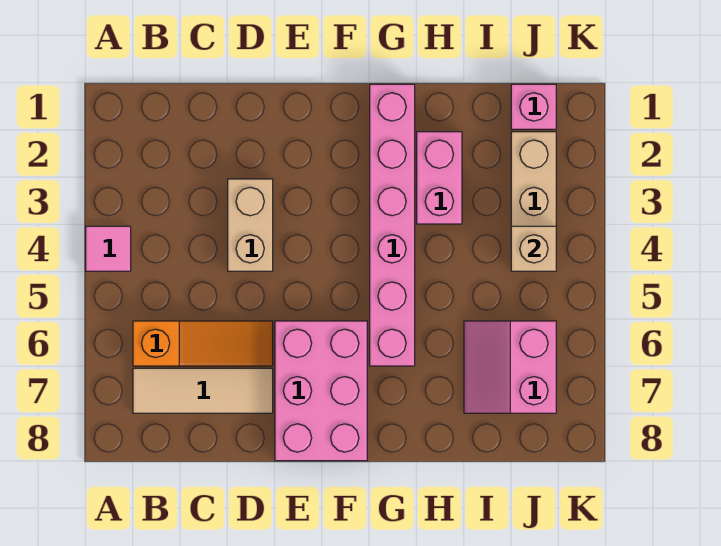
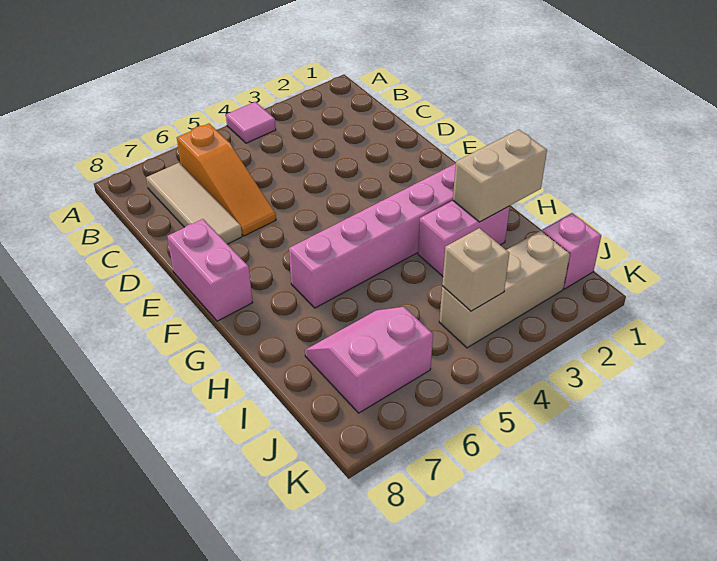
tan brick D3:D4 level 1 -> tan brick H1:H2 level 2
pink brick E6:F8 level 1 -> pink brick E8:F8 level 1

